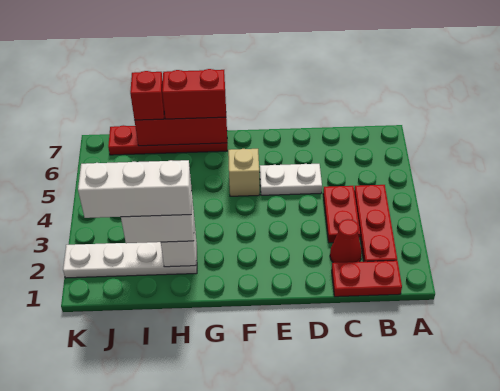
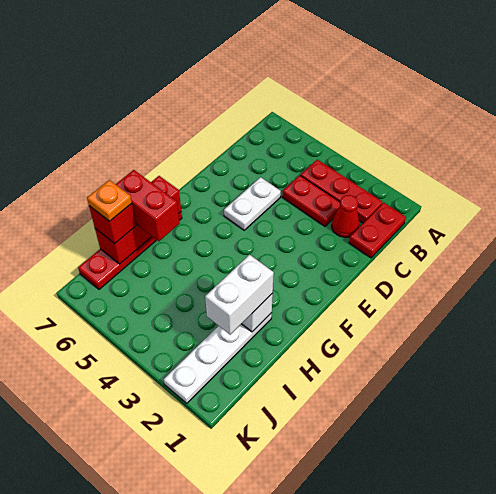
tan brick F5 level 1 -> none
red brick G7:H7 level 3 -> red brick H6:H7 level 3
white brick H2:J2 level 4 -> none
none -> orange plate I7 level 4

